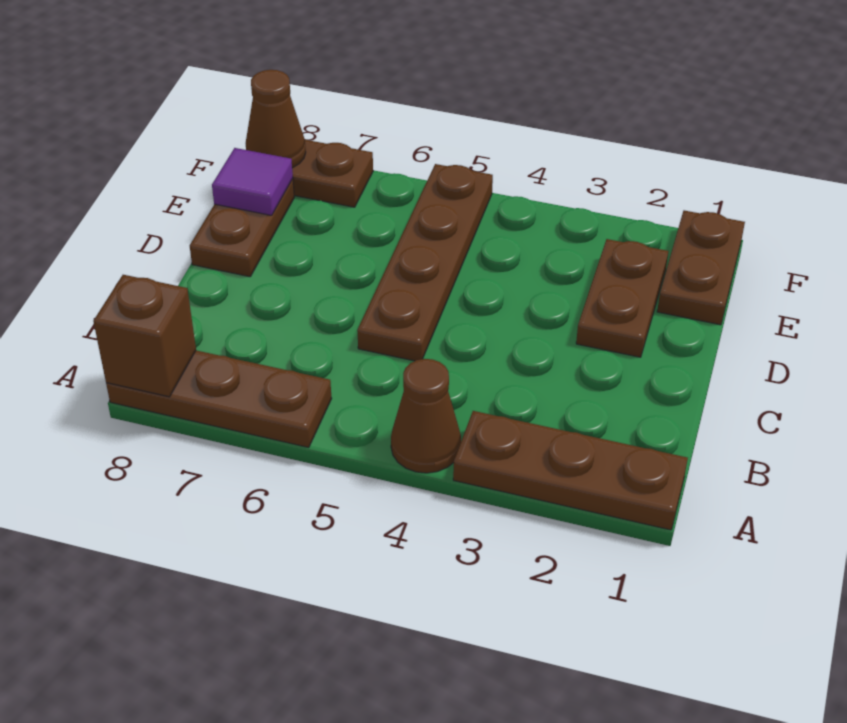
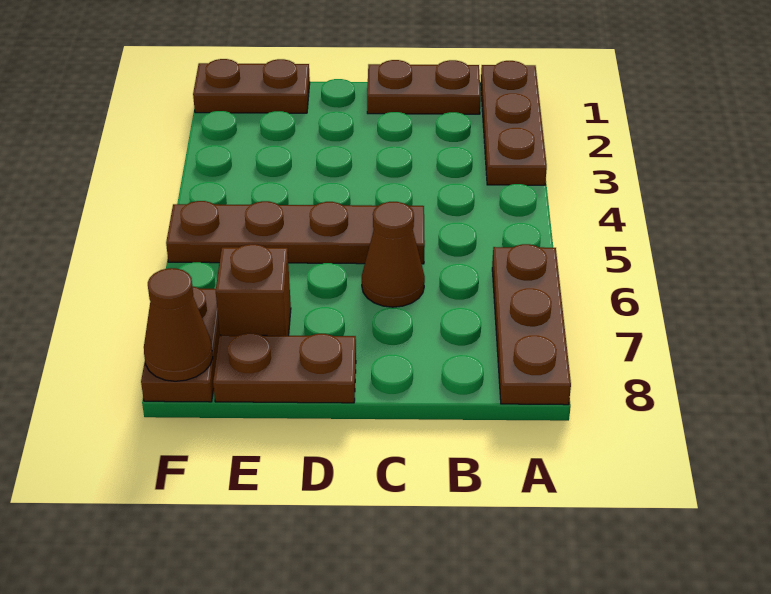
brown cone A4 level 1 -> brown cone C6 level 1
brown brick A8 level 2 -> brown brick E7 level 1
brown plate D2:E2 level 1 -> brown plate B1:C1 level 1
purple tile E8 level 2 -> none

